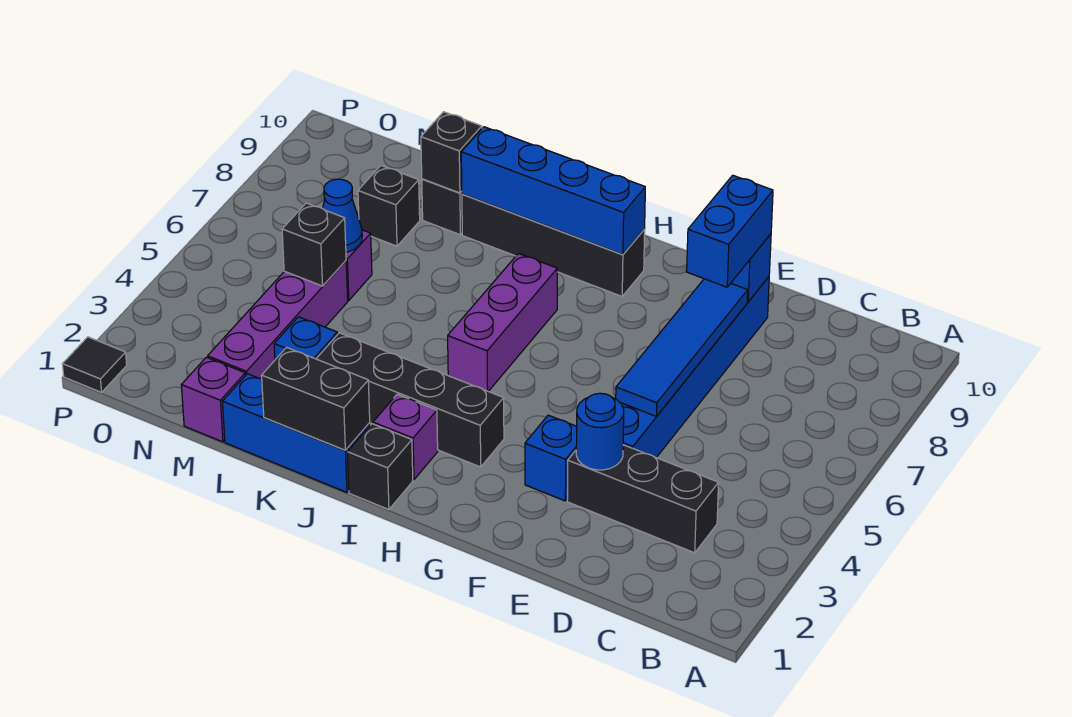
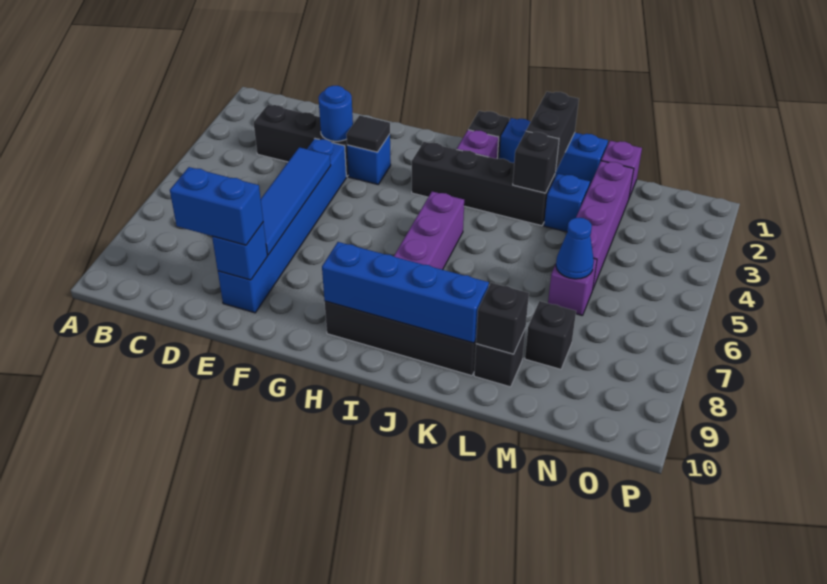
blue brick E8:E9 level 3 -> blue brick D9:E9 level 3
black brick J1:K1 level 2 -> black brick K1:K2 level 2
black brick M5 level 2 -> black brick K3 level 2
black tile P1 level 1 -> black tile F3 level 2

